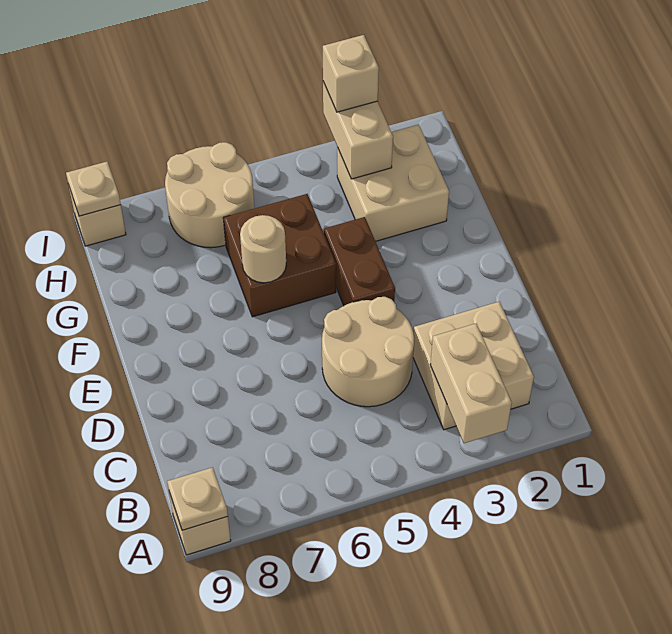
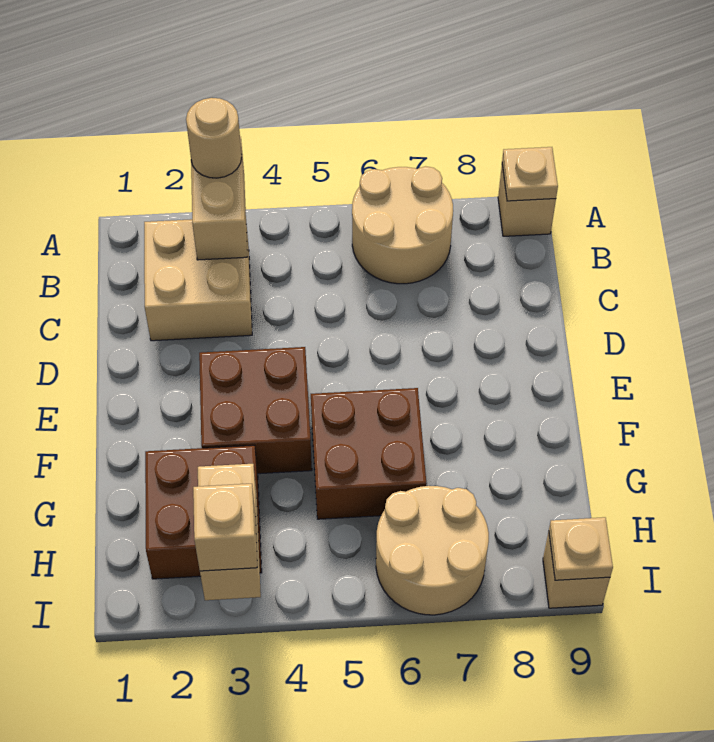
tan round brick C4:D5 level 1 -> tan round brick A6:B7 level 1
brown brick E4:F4 level 1 -> brown brick E3:F4 level 1
tan round brick F6 level 2 -> tan round brick A3 level 3
tan brick G2:H3 level 1 -> brown brick G2:H3 level 1

